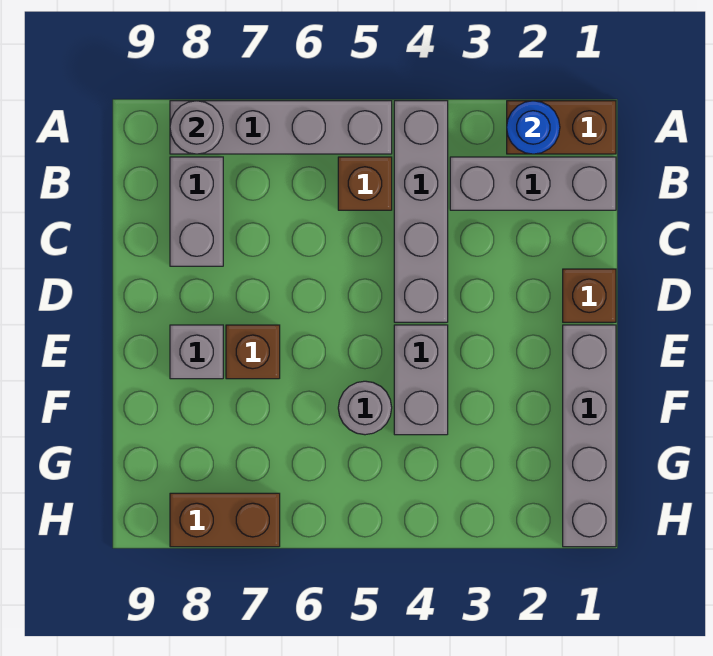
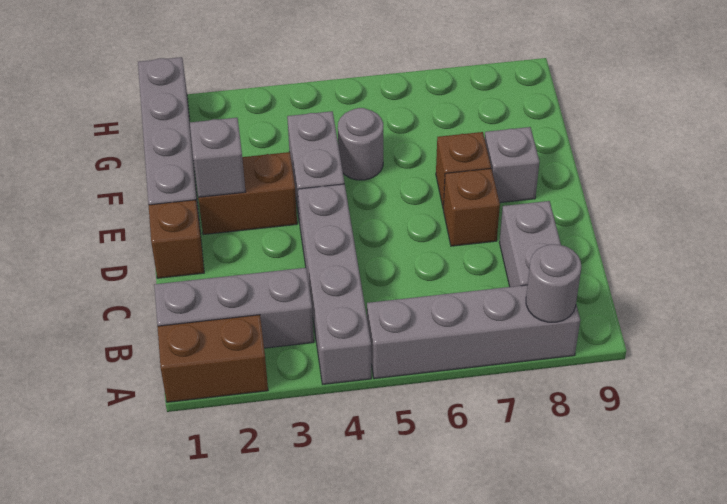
blue round brick A2 level 2 -> none
brown brick B5 level 1 -> brown brick D7 level 1
none -> grey brick E2 level 2
brown brick H7:H8 level 1 -> brown brick E2:E3 level 1

